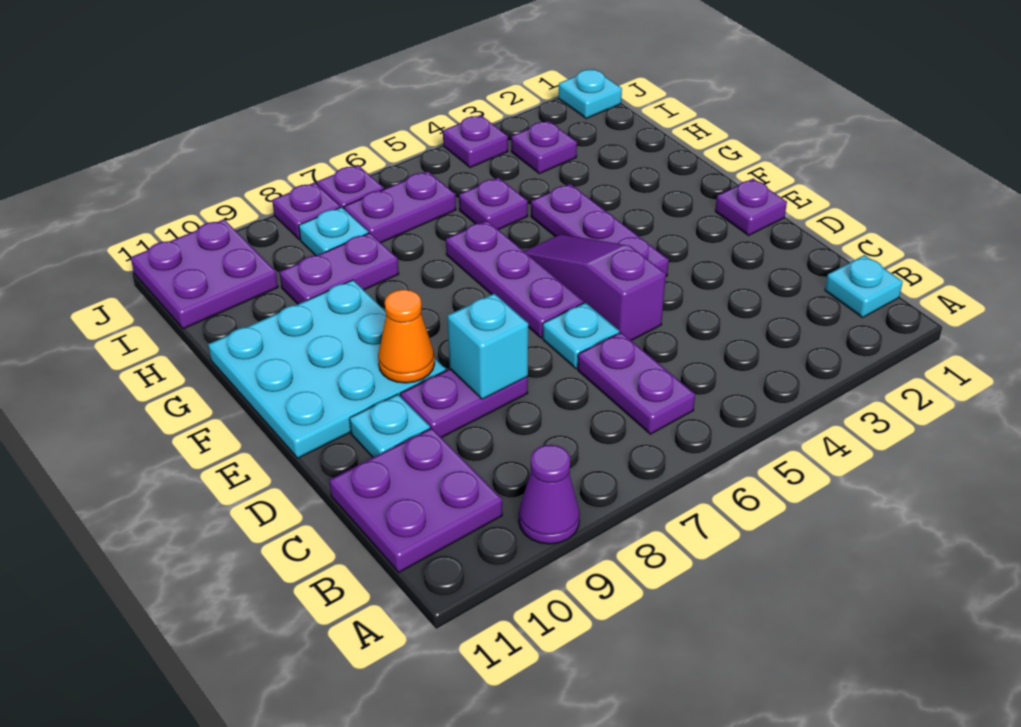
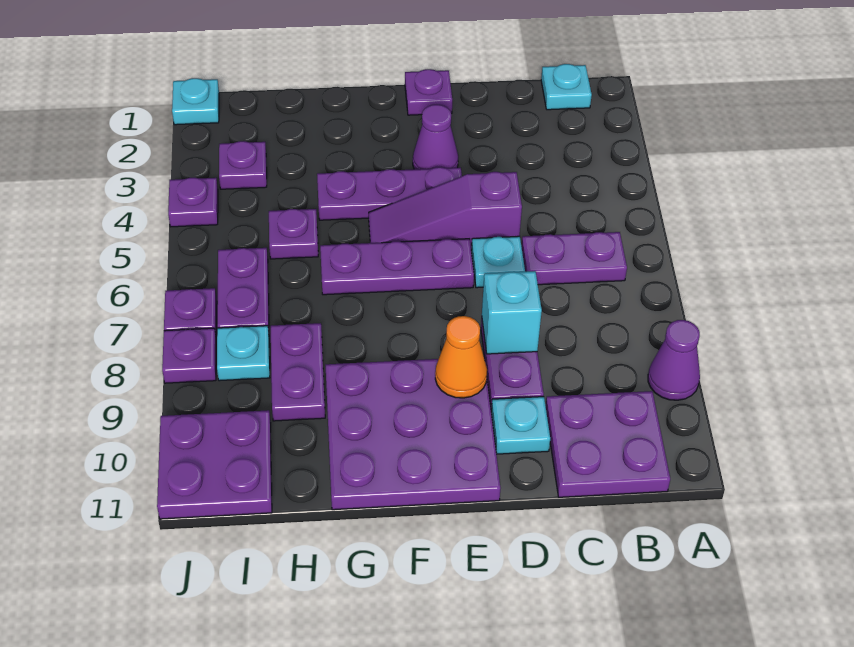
none -> purple cone E3 level 1
cyan plate E9:G11 level 1 -> purple plate E9:G11 level 1

